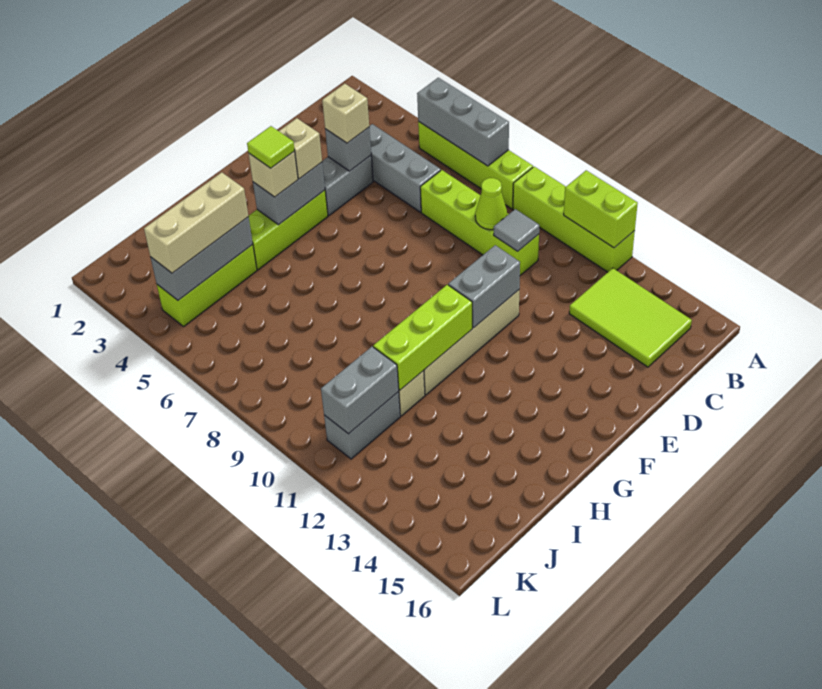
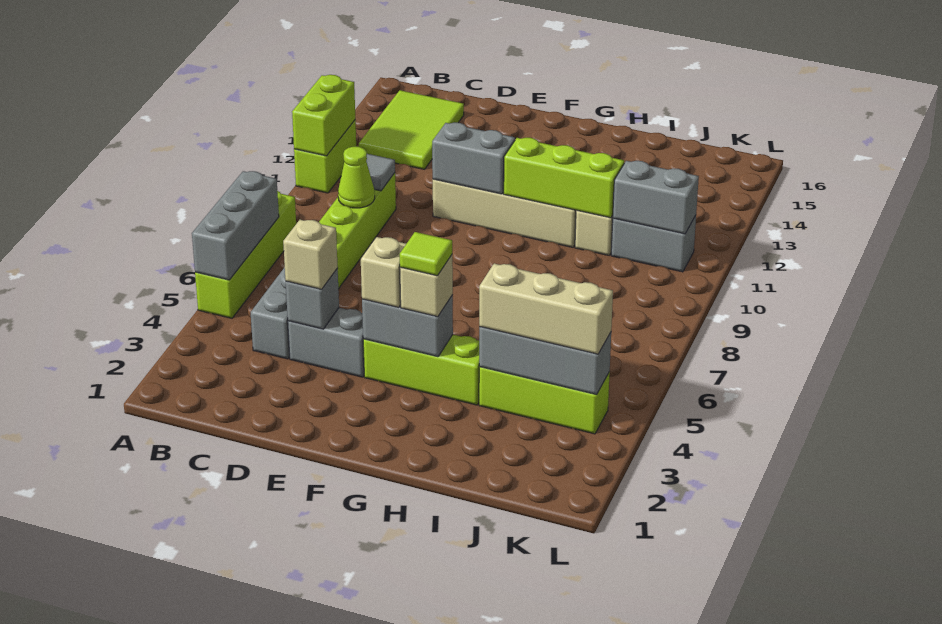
lime brick A9:A12 level 1 -> lime brick A11:A12 level 1

